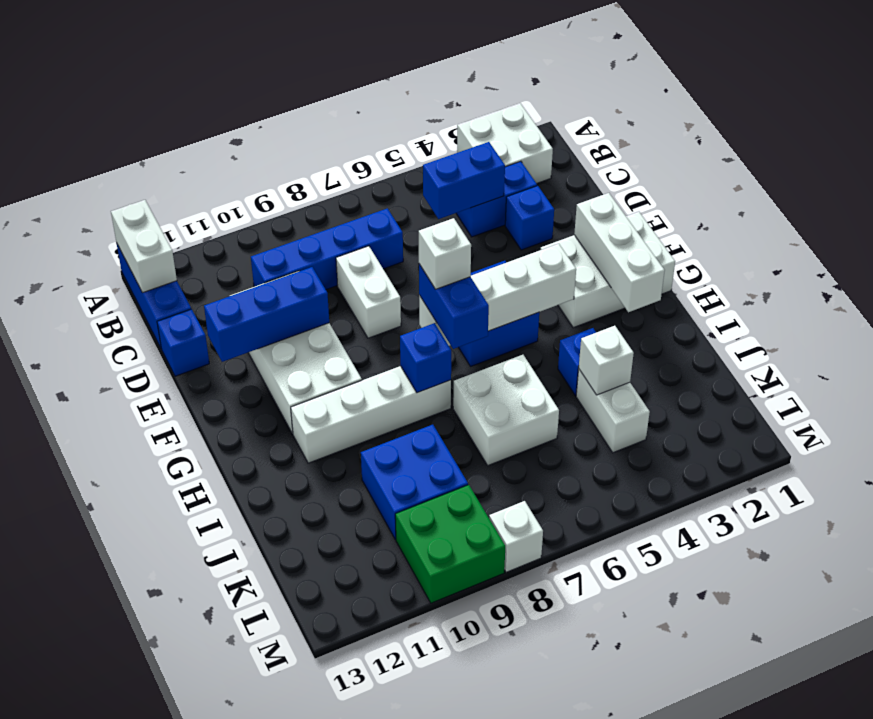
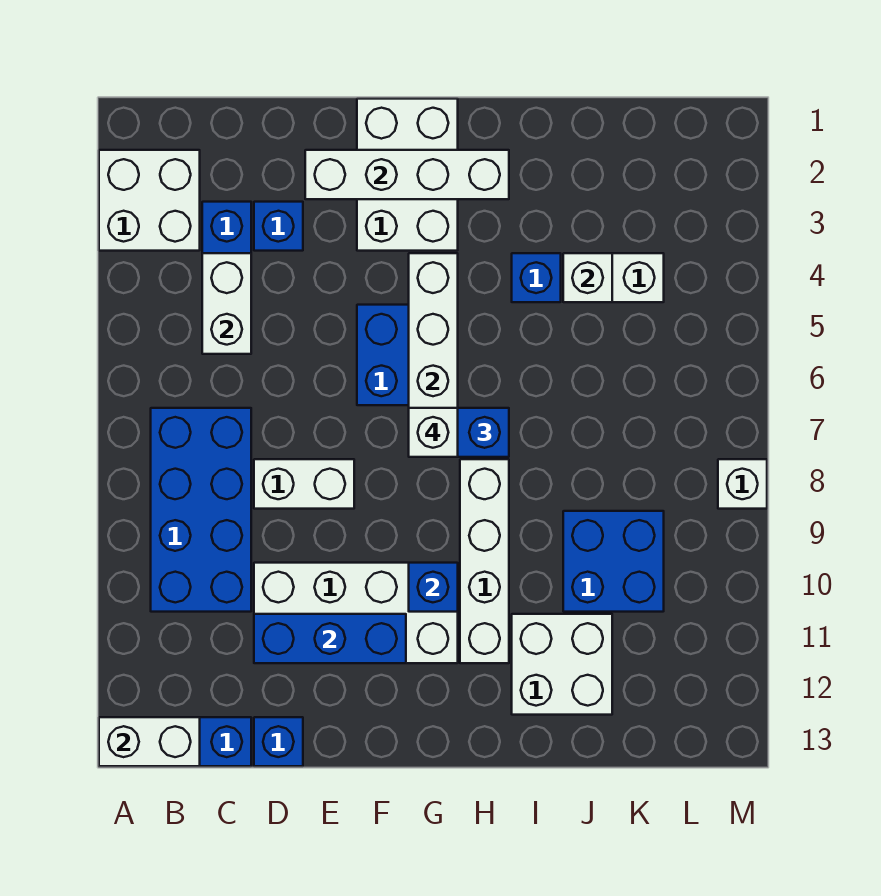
blue brick C4:C5 level 2 -> white brick C4:C5 level 2
blue brick C7:C10 level 1 -> blue brick B7:C10 level 1
blue brick E10:E12 level 2 -> blue brick D11:F11 level 2
white brick F2:H2 level 2 -> white brick E2:H2 level 2
blue brick H8 level 2 -> blue brick G10 level 2
white brick I6:J7 level 1 -> white brick I11:J12 level 1
green brick L9:M10 level 1 -> none

